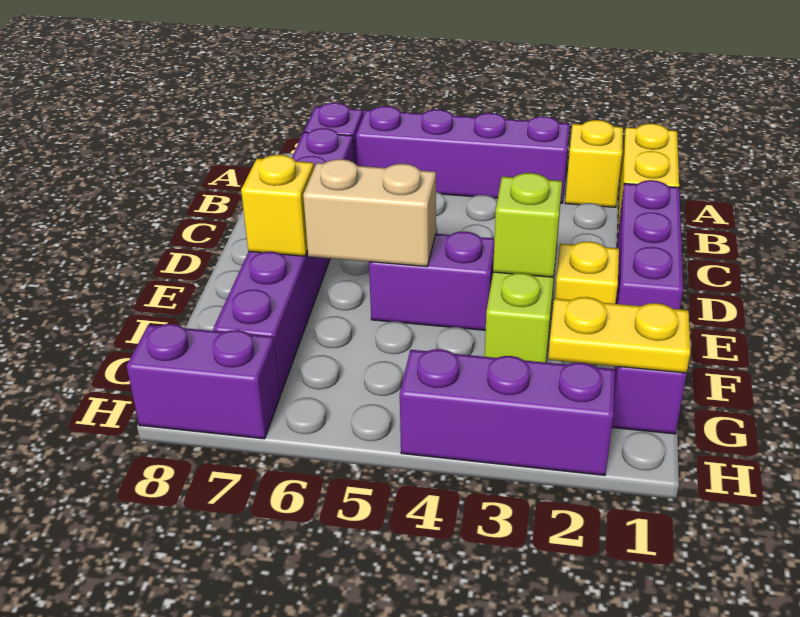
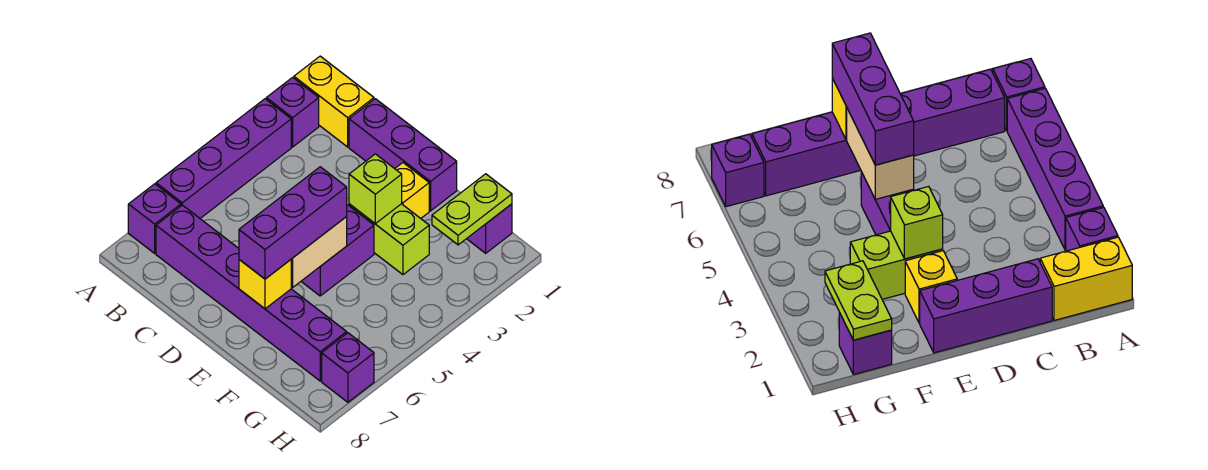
yellow brick A2 level 1 -> purple brick A2 level 1
yellow plate G1:G2 level 2 -> lime plate G1:G2 level 2
purple brick H2:H4 level 1 -> purple brick E5:E7 level 3
purple brick H7:H8 level 1 -> purple brick H7 level 1

